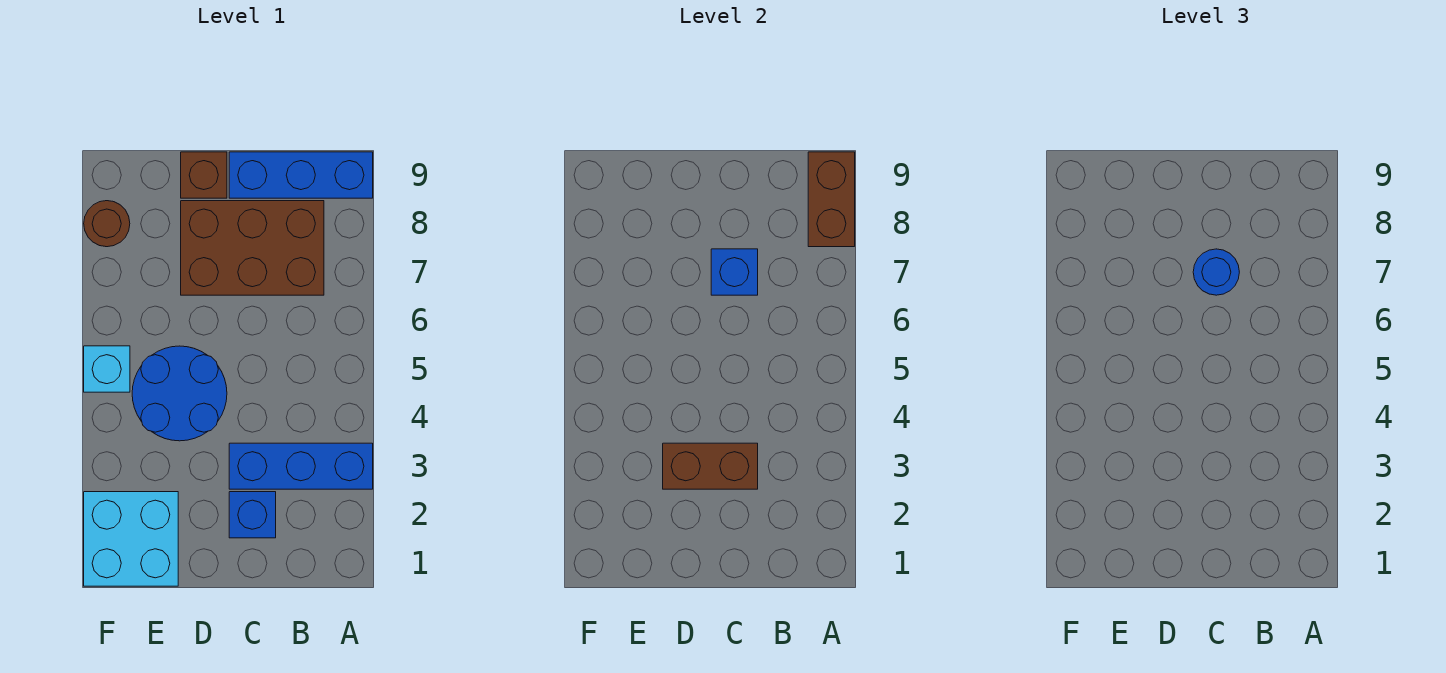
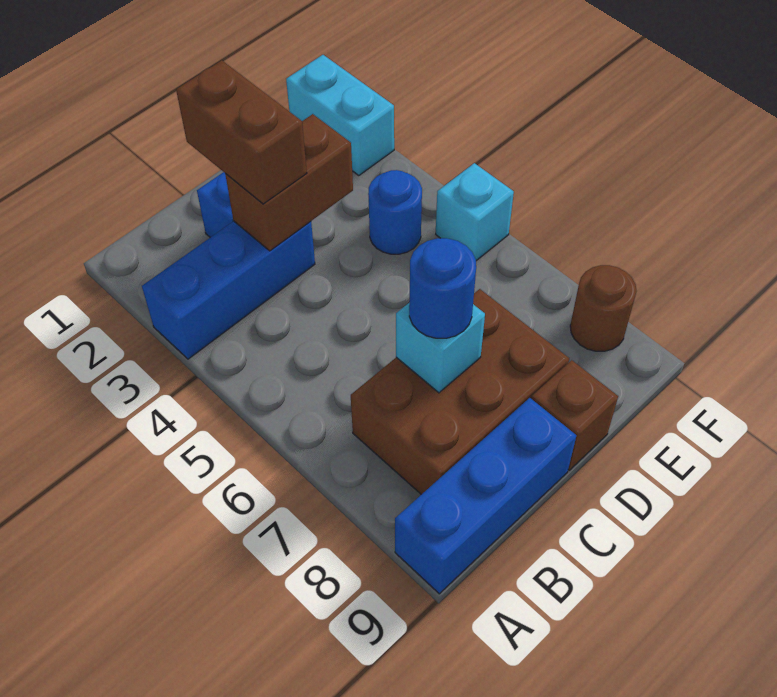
brown brick A8:A9 level 2 -> brown brick C2:C3 level 3
blue brick C7 level 2 -> cyan brick C7 level 2
blue round brick D4:E5 level 1 -> blue round brick E4 level 1
cyan brick E1:F2 level 1 -> cyan brick F1:F2 level 1

